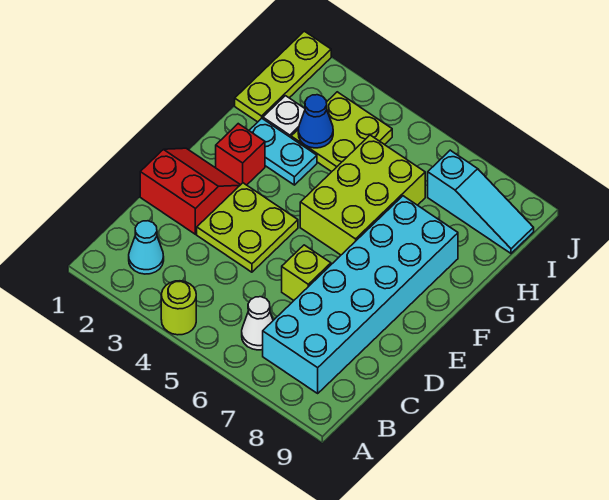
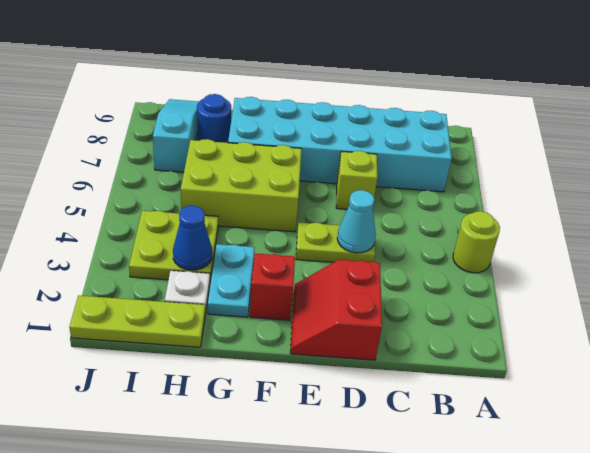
cyan cone B2 level 1 -> cyan cone D4 level 2
white cone B6 level 1 -> none
lime plate D3:E4 level 1 -> lime plate D4:E4 level 1
none -> blue round brick H8 level 1

